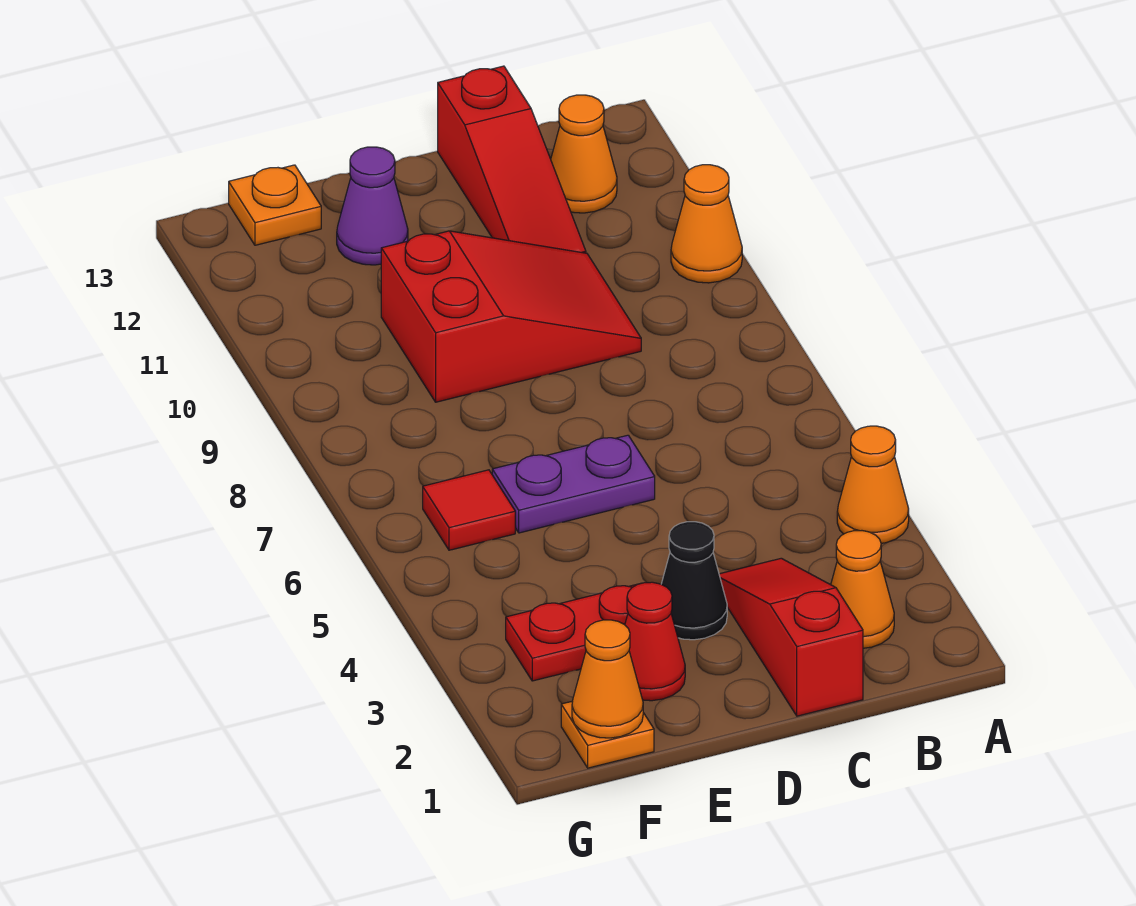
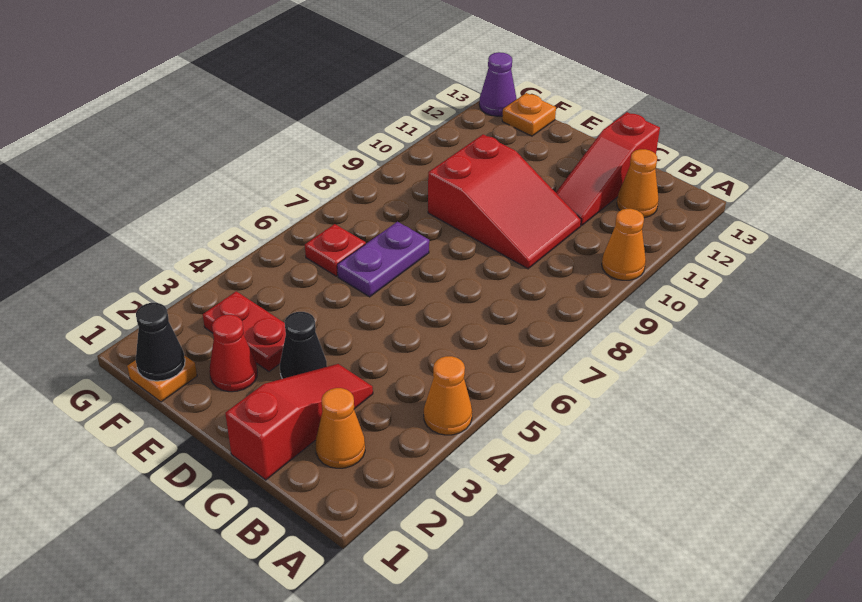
purple plate D6:E6 level 1 -> purple plate E6:E7 level 1
purple cone E12 level 1 -> purple cone G13 level 1
orange cone F1 level 2 -> black cone F1 level 2
red tile F6 level 1 -> red plate F6 level 1

